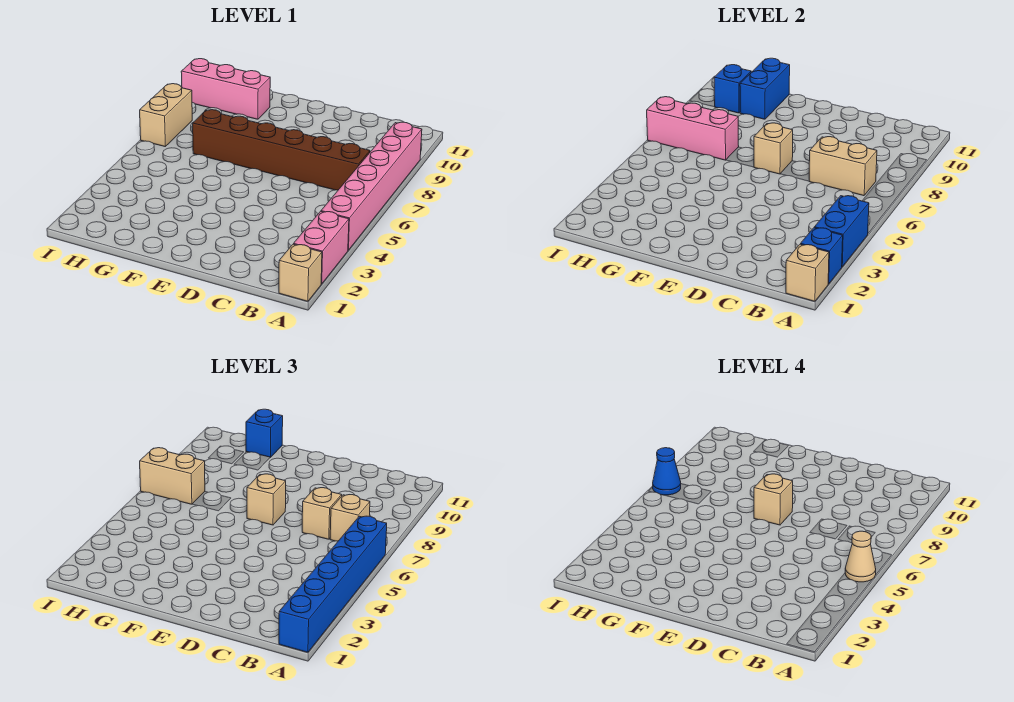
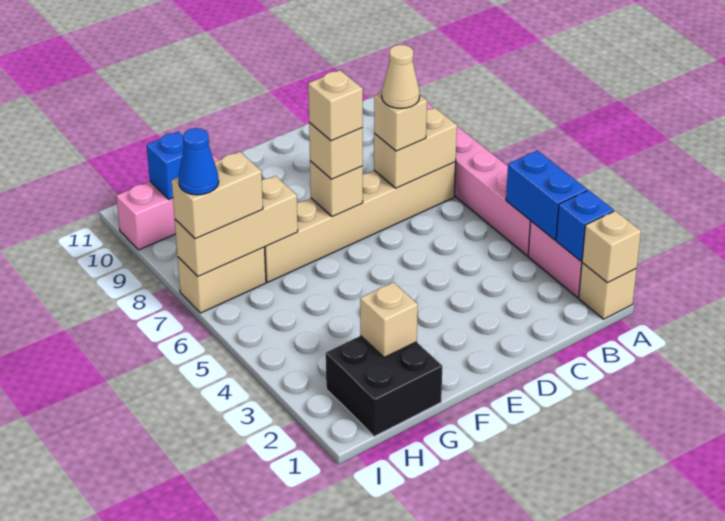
blue brick A1:A6 level 3 -> none
tan cone A5 level 4 -> tan cone C7 level 4
brown brick B7:G7 level 1 -> tan brick B7:G7 level 1
tan brick B7 level 3 -> tan brick G2 level 2
none -> black brick G1:H2 level 1
pink brick G7:I7 level 2 -> tan brick G7:I7 level 2
blue brick G10:G11 level 2 -> none
blue brick G11 level 3 -> none
tan brick I7:I8 level 1 -> tan brick H7:I7 level 1

